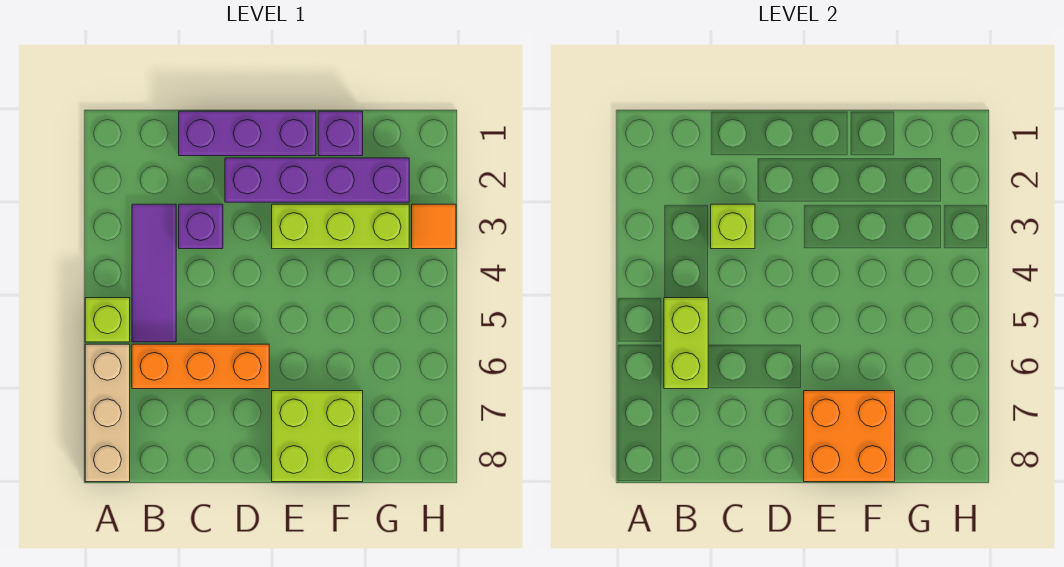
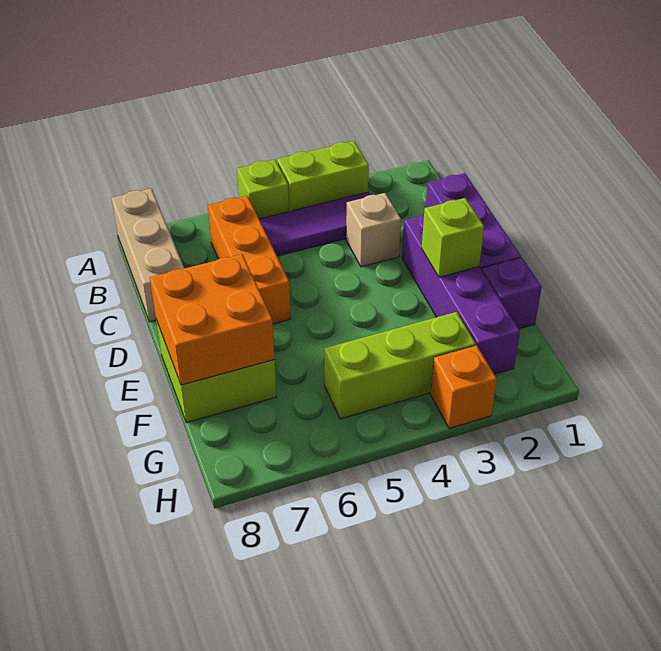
tan brick A6:A8 level 1 -> tan brick A8:C8 level 1
lime brick B5:B6 level 2 -> lime brick A3:A4 level 1
purple brick C3 level 1 -> tan brick C3 level 1
lime brick C3 level 2 -> lime brick E2 level 2
lime brick E3:G3 level 1 -> lime brick G3:G5 level 1
orange tile H3 level 1 -> orange brick H3 level 1

